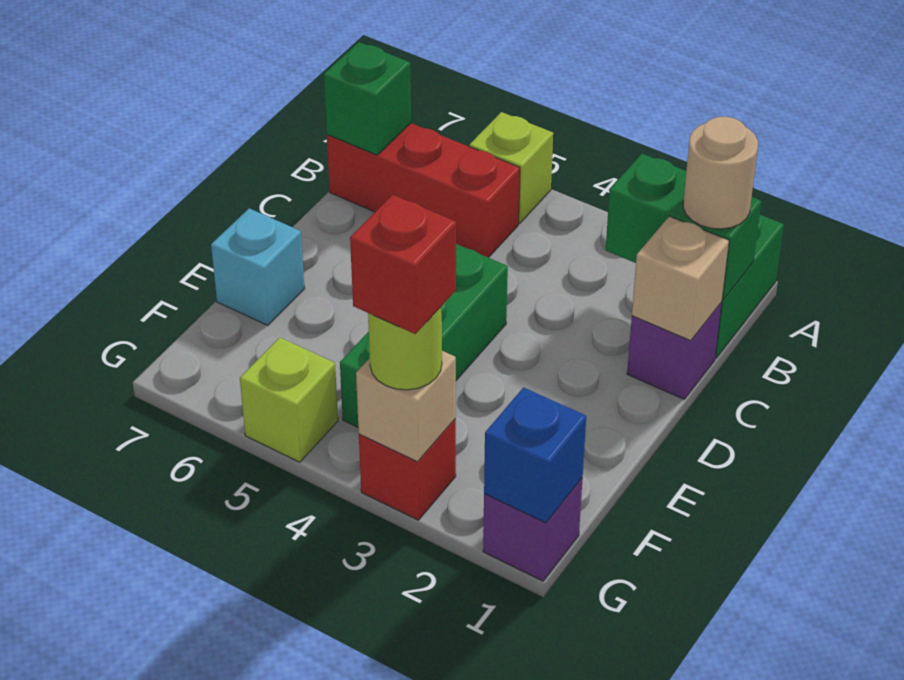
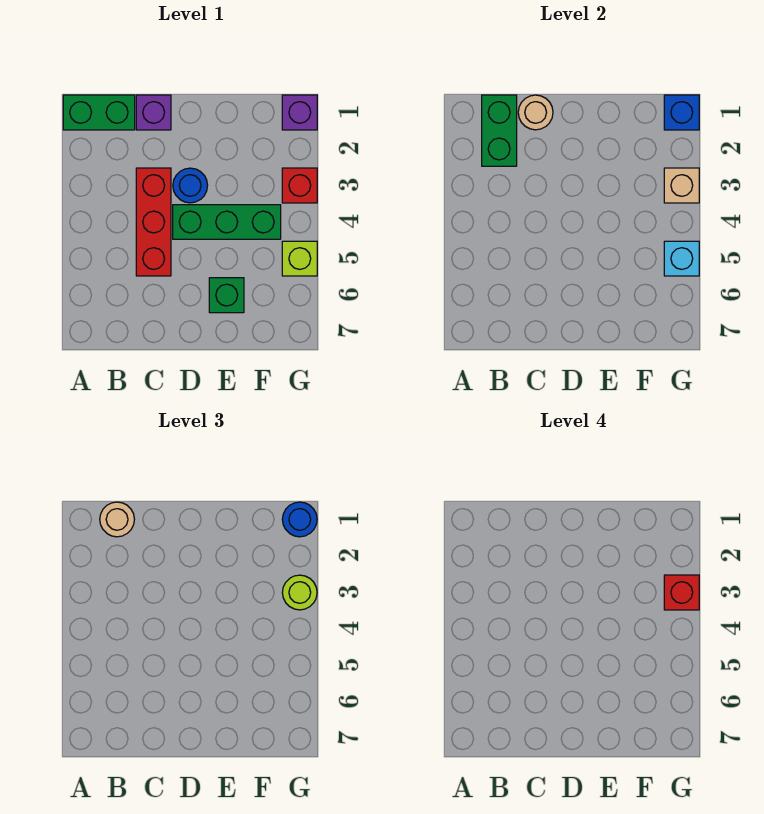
lime brick A5 level 1 -> none
red brick B5:B7 level 1 -> red brick C3:C5 level 1
green brick B7 level 2 -> green brick E6 level 1
tan brick C1 level 2 -> tan round brick C1 level 2
none -> blue round brick D3 level 1
cyan brick E7 level 1 -> cyan brick G5 level 2
none -> blue round brick G1 level 3

